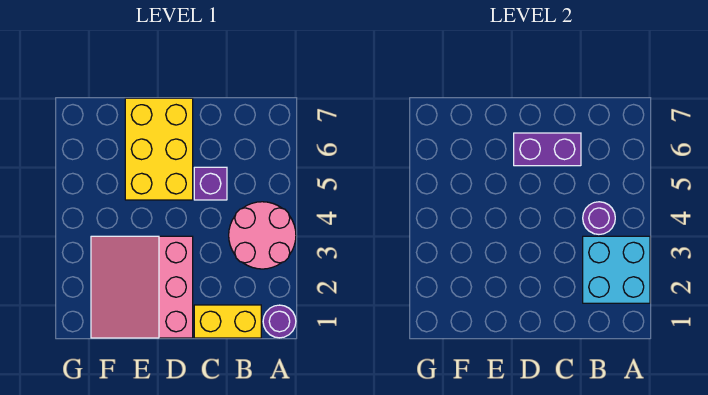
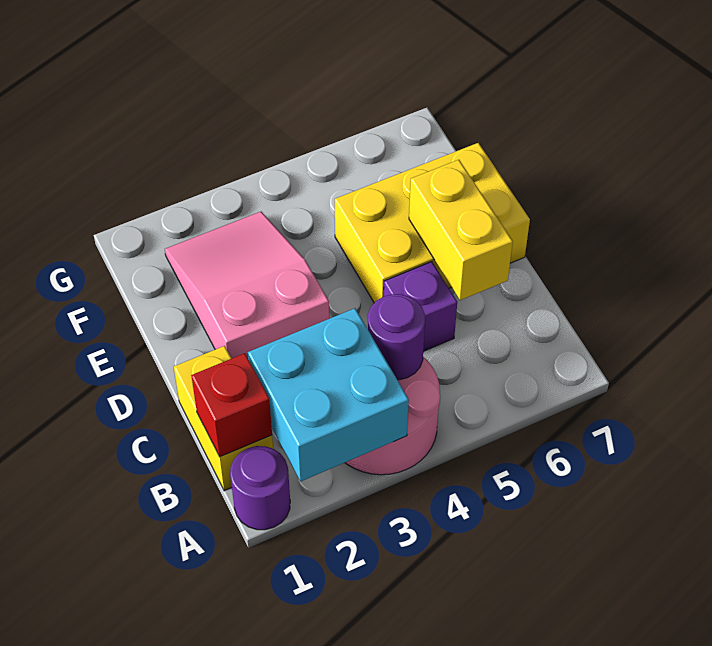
none -> red brick B1 level 2
purple brick C6:D6 level 2 -> yellow brick C6:D6 level 2
pink slope D1:F3 level 1 top D -> pink slope D2:F3 level 1 top D

